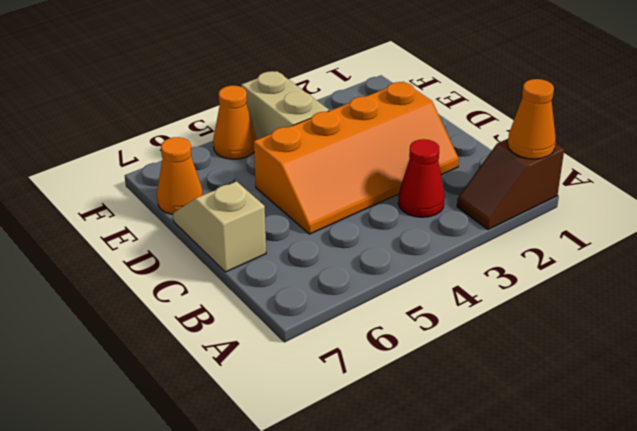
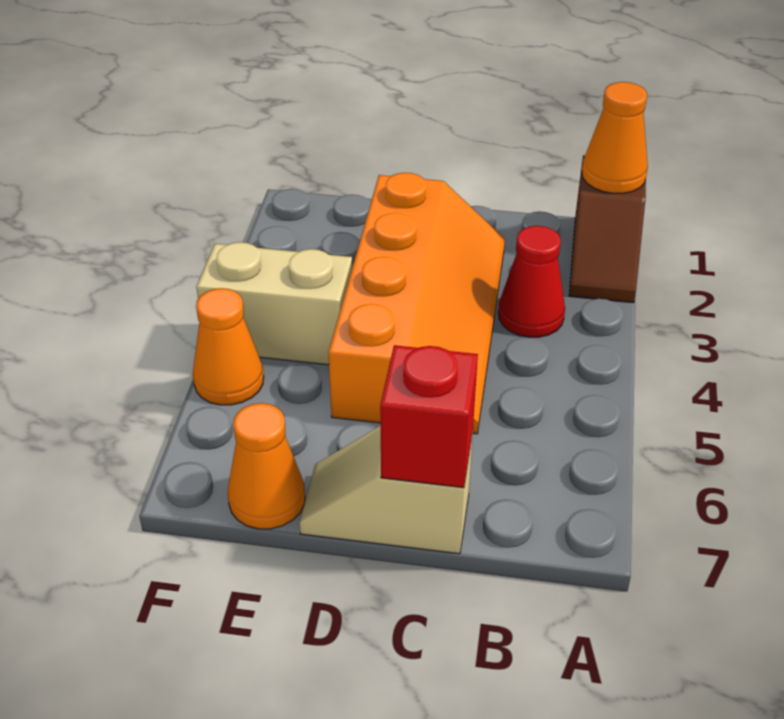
none -> red brick C7 level 2

